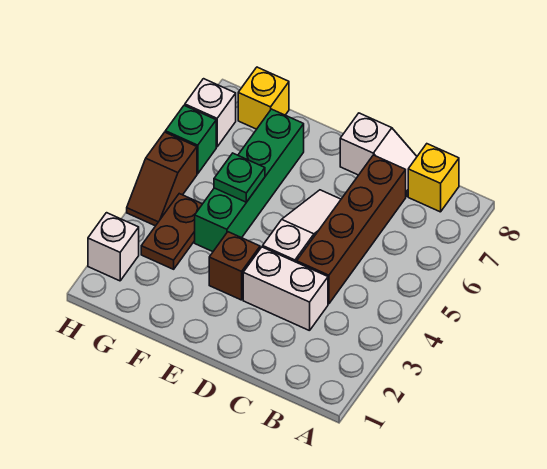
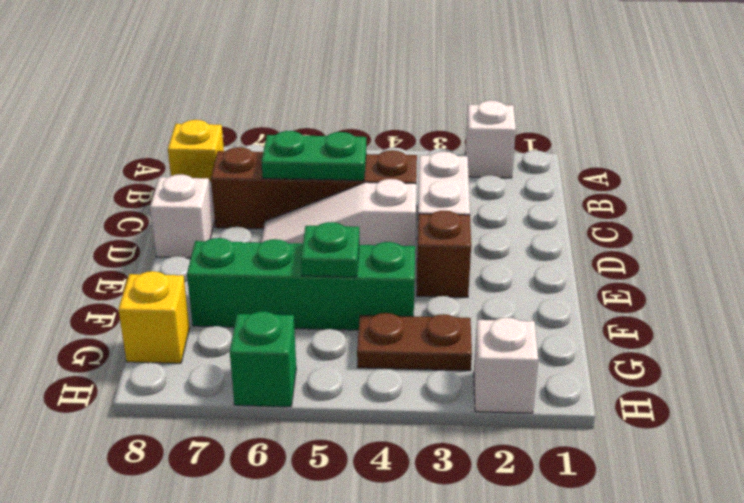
none -> green plate C5:C6 level 2
brown slope H4:H5 level 1 top 5 -> none
white brick H7 level 1 -> white brick A2 level 1

